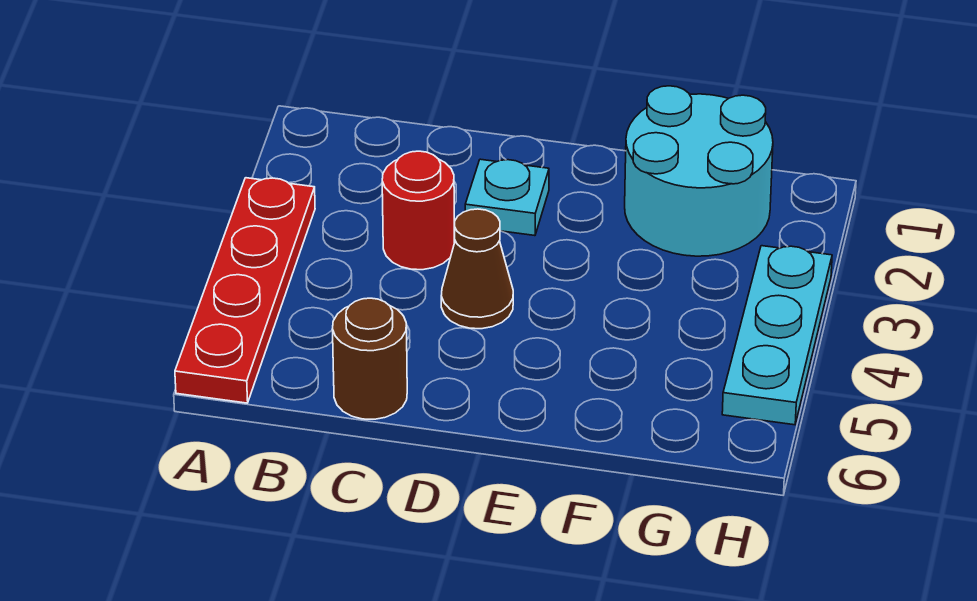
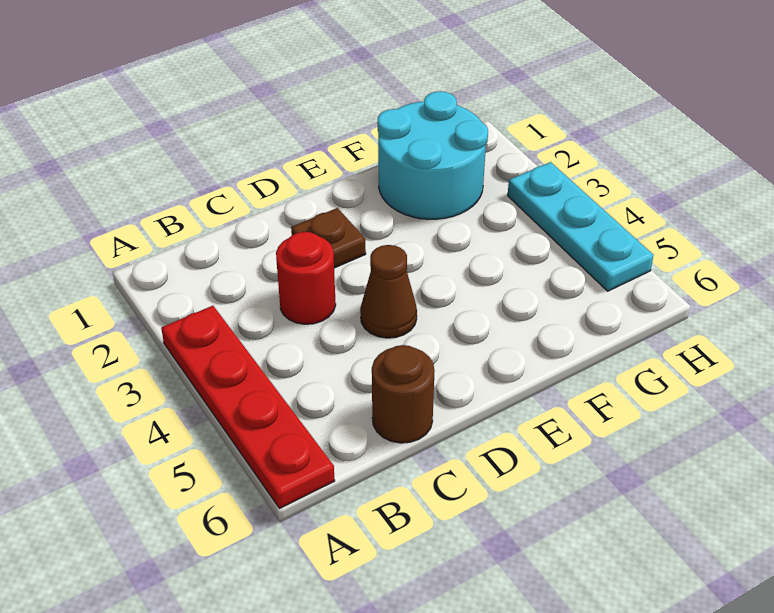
cyan plate D2 level 1 -> brown plate D2 level 1

